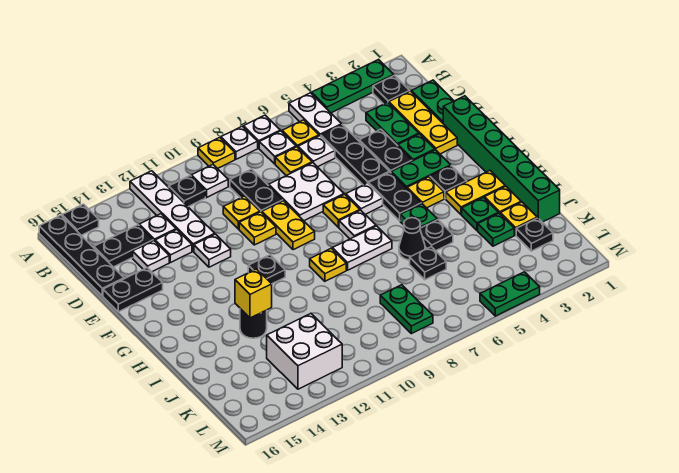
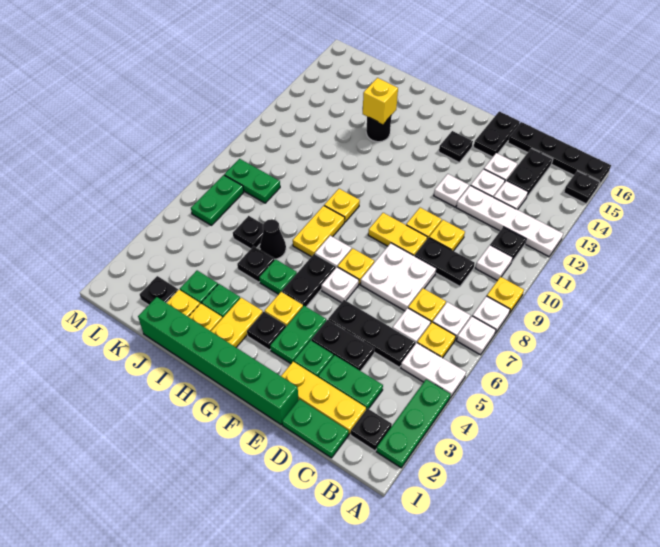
black plate F5:G5 level 1 -> black plate G5:G6 level 1
black plate G11 level 1 -> black plate F14 level 1
white plate H7:H8 level 1 -> yellow plate H7:H8 level 1
white brick K12:L13 level 1 -> none
green plate M4:M5 level 1 -> green plate L6:L7 level 1

